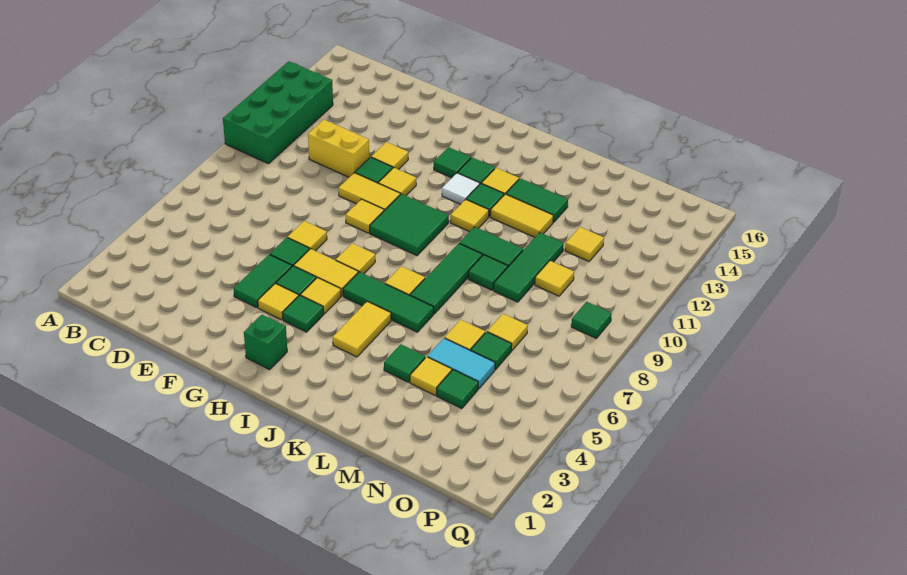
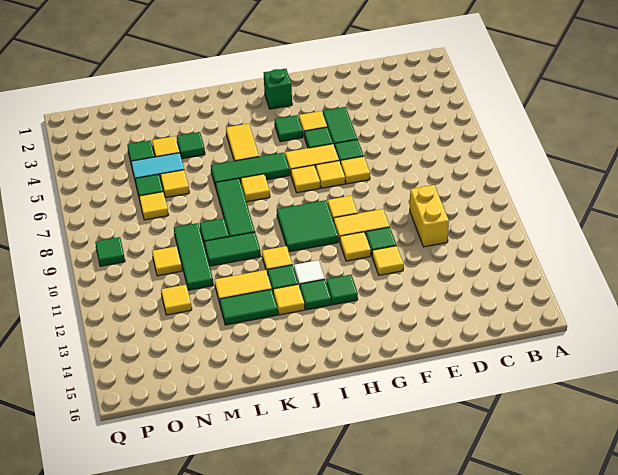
green brick A10:B13 level 1 -> none
yellow brick D11:E11 level 1 -> yellow brick D10:D11 level 1
yellow tile H5 level 1 -> yellow tile G7 level 1

